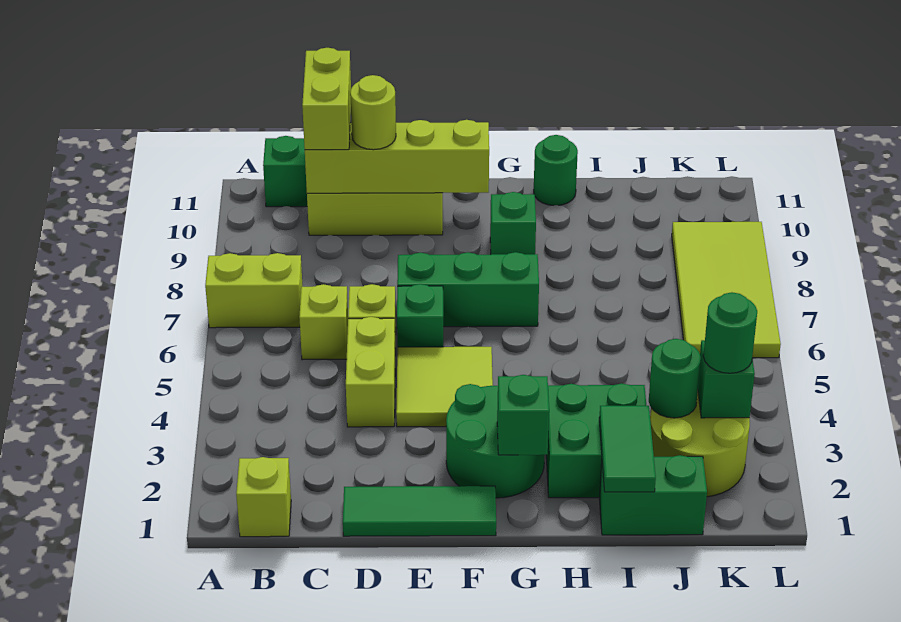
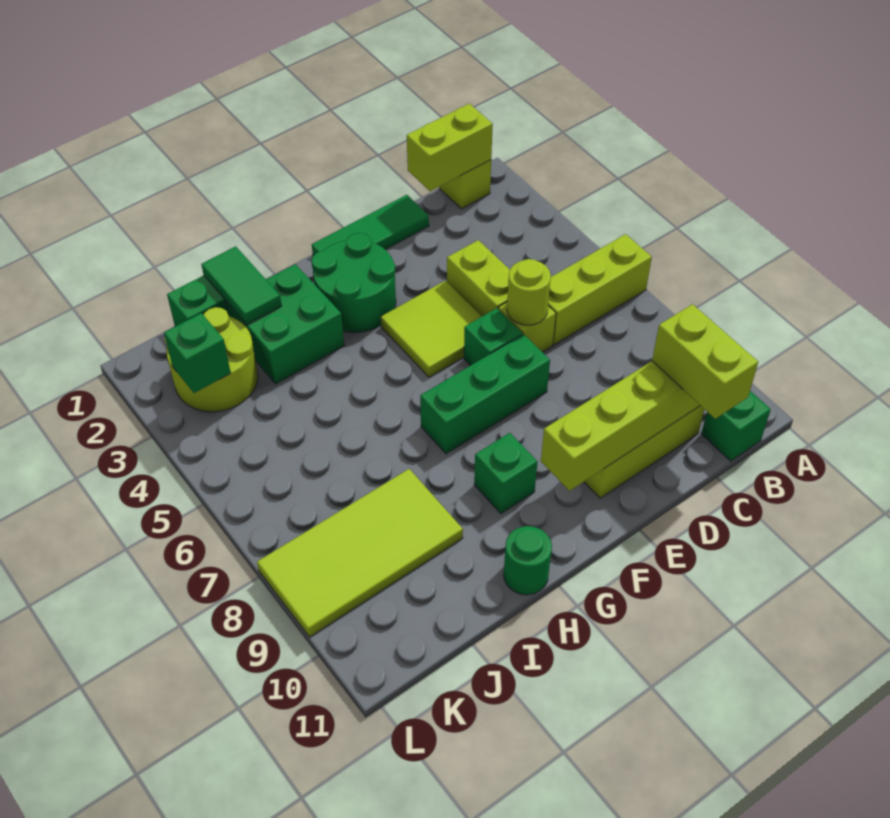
lime brick A7:B7 level 1 -> lime brick B1:C1 level 2
lime brick C6 level 1 -> lime brick A6:C6 level 1
lime round brick D10 level 3 -> lime round brick D6 level 2
green brick G2 level 2 -> none
green round brick J3 level 2 -> none
green round brick K3 level 3 -> none
lime tile K6:L9 level 1 -> lime tile I8:L9 level 1

